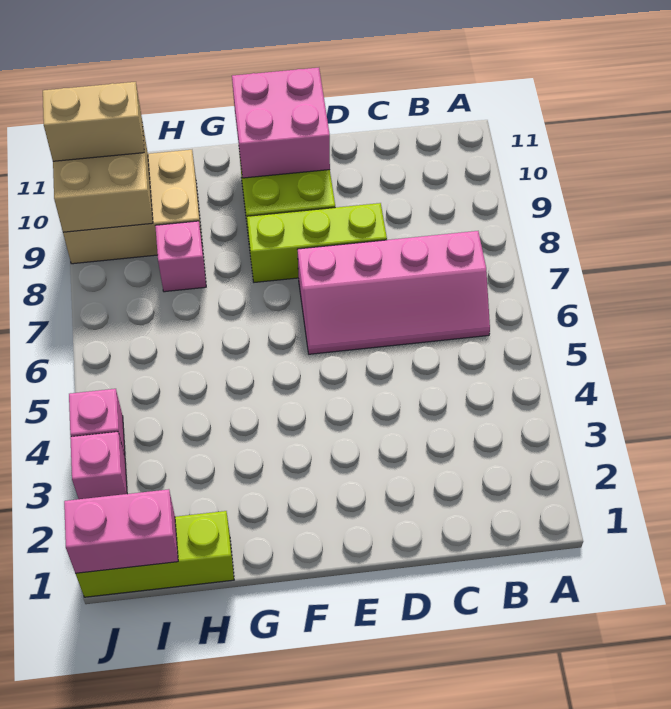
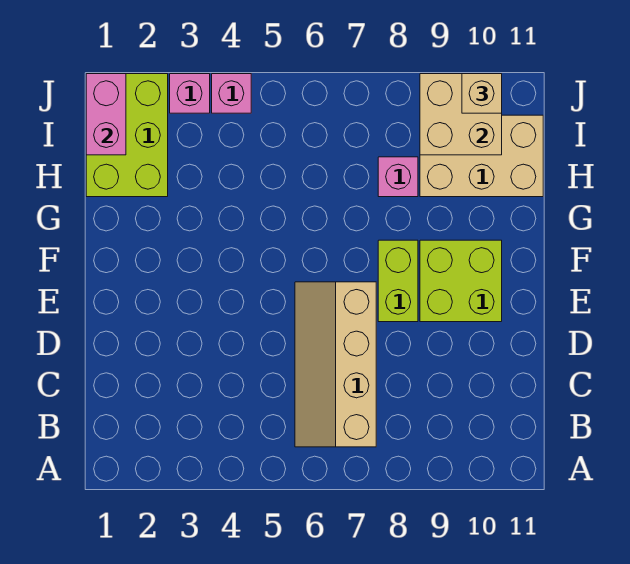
pink slope B6:E7 level 1 top 7 -> tan slope B6:E7 level 1 top 7
lime brick D8:F8 level 1 -> lime brick E8:F8 level 1
pink brick E10:F11 level 2 -> none
lime brick H1:J1 level 1 -> lime brick H1:J2 level 1
tan brick H9:J10 level 1 -> tan brick H9:I11 level 1
tan brick I10:J10 level 3 -> tan brick J10 level 3

